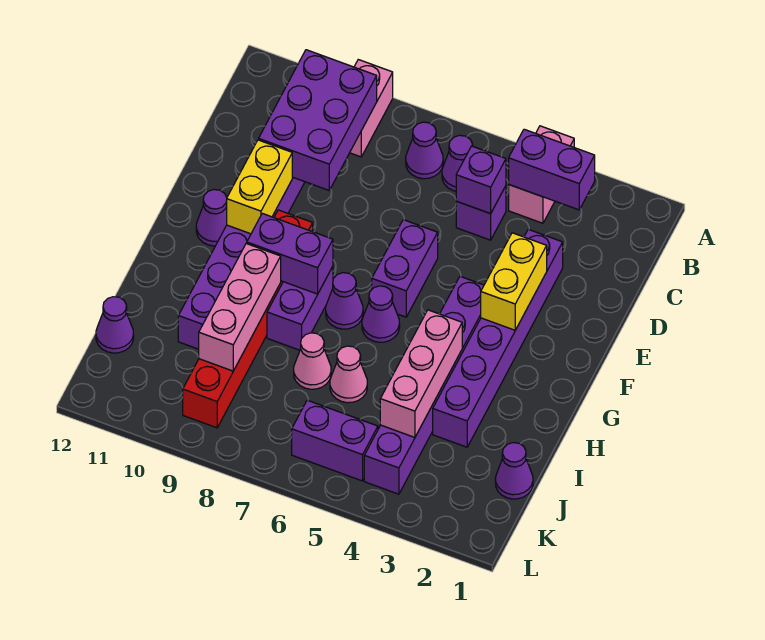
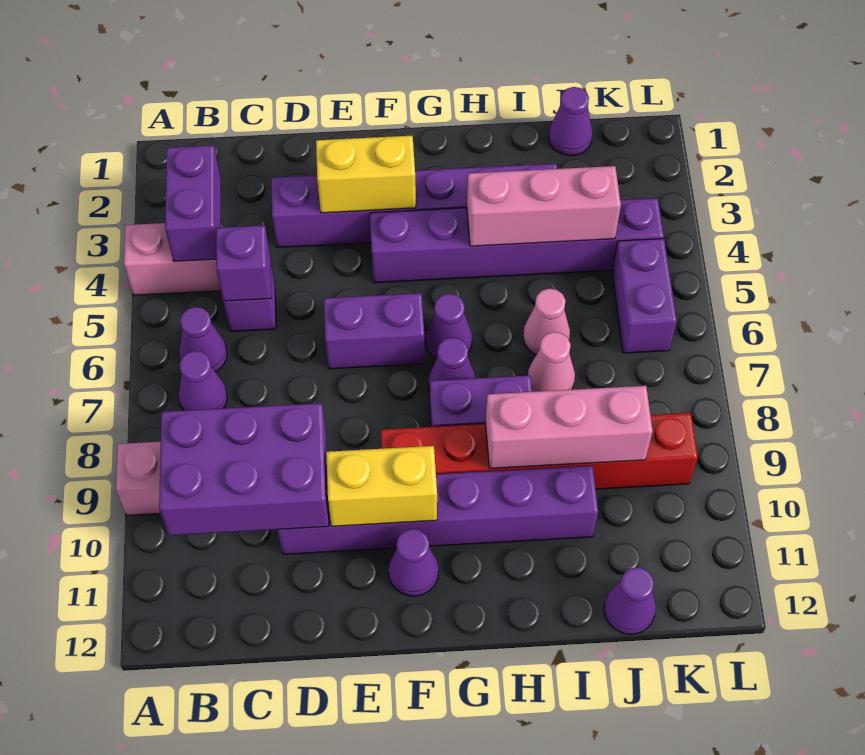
purple brick G8:G9 level 2 -> none

